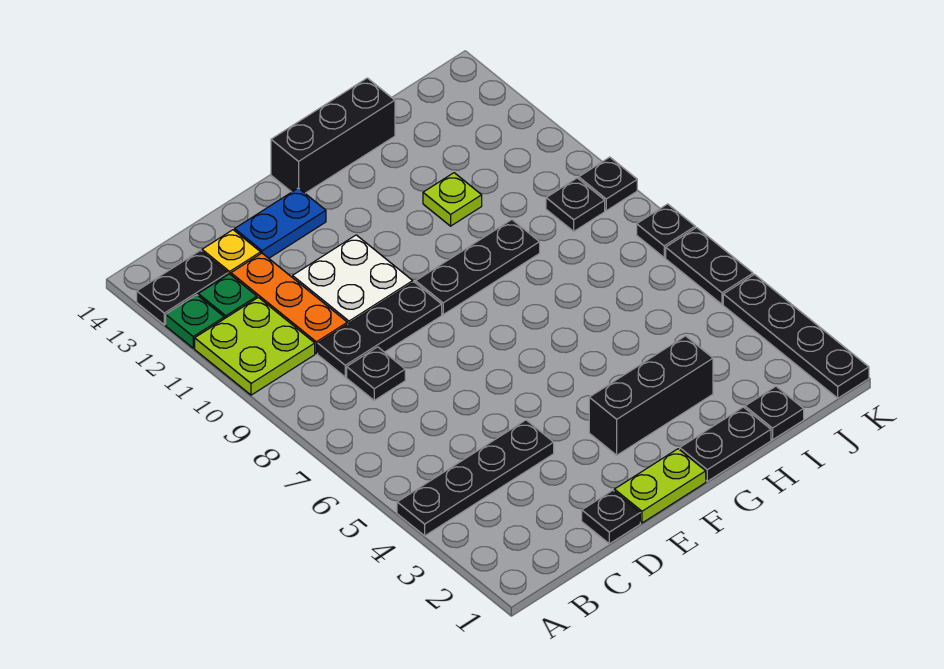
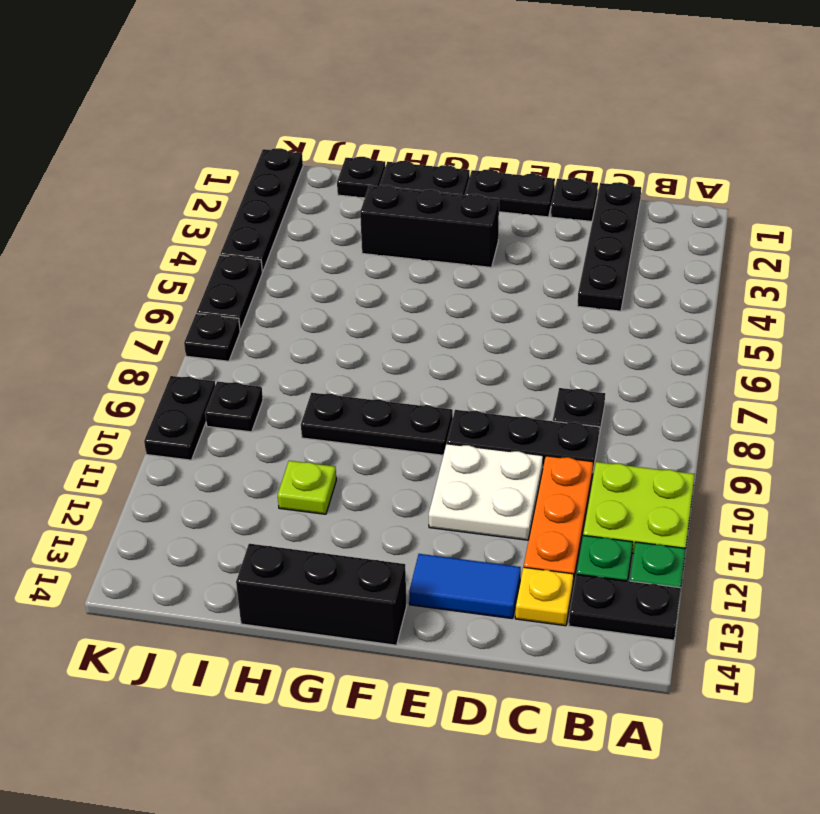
black plate A4:D4 level 1 -> black plate C1:C4 level 1
blue plate D13:E13 level 1 -> blue tile D13:E13 level 1
lime plate E1:F1 level 1 -> black plate E1:F1 level 1
black plate K9 level 1 -> black plate K9:K10 level 1

